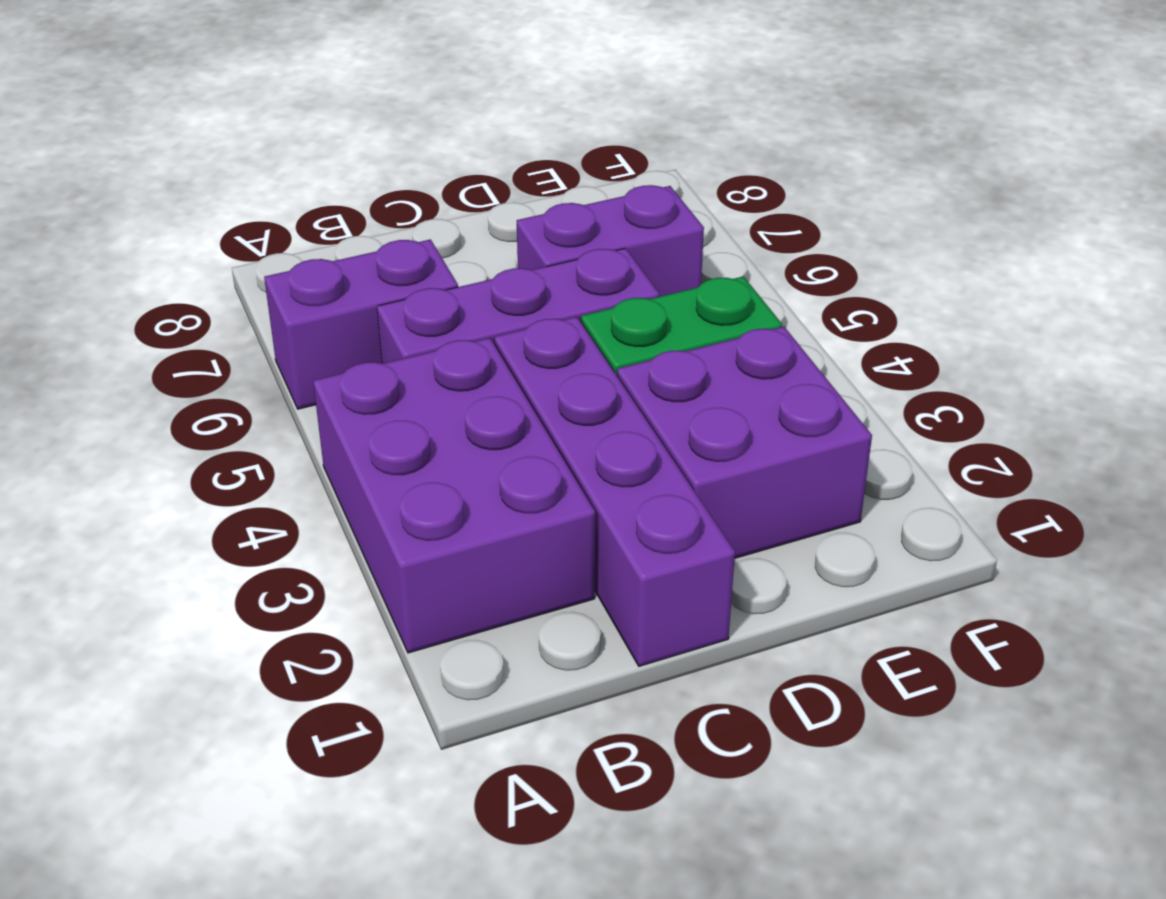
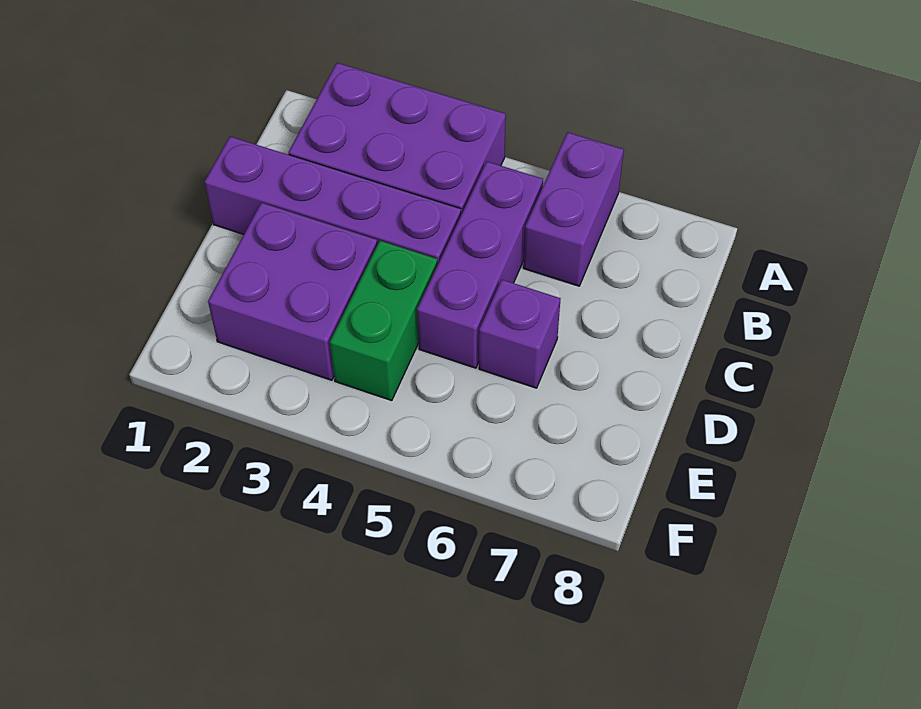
purple brick D6:E6 level 1 -> purple brick D6 level 1

